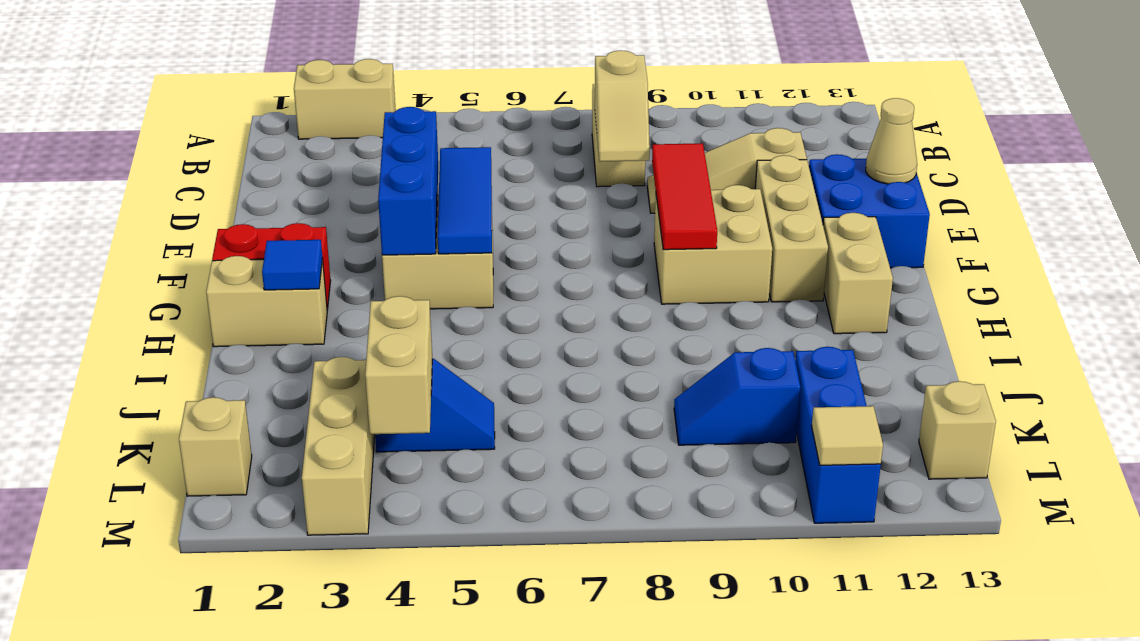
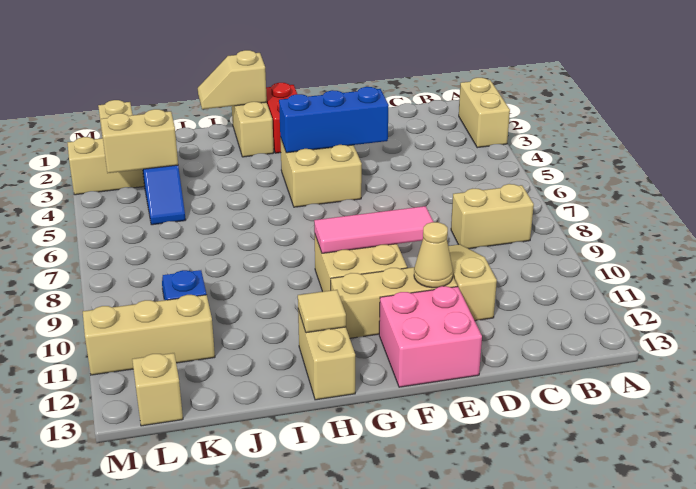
tan slope C8:D8 level 2 top C -> tan slope H1:I1 level 2 top H
blue tile E5:G5 level 2 -> none
red tile E9:G9 level 2 -> pink tile E9:G9 level 2
blue brick E12:F13 level 1 -> pink brick E12:F13 level 1
tan cone E13 level 2 -> tan cone E11 level 2
tan brick G12:H12 level 1 -> tan brick H12:H13 level 1
blue tile H2 level 2 -> none
blue brick K11:M11 level 1 -> tan brick K11:M11 level 1
tan tile M11 level 2 -> tan tile H12 level 2

